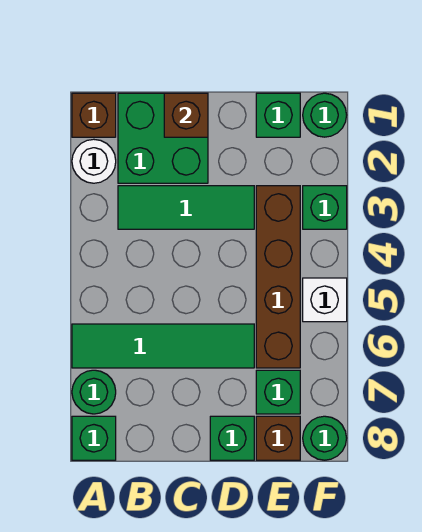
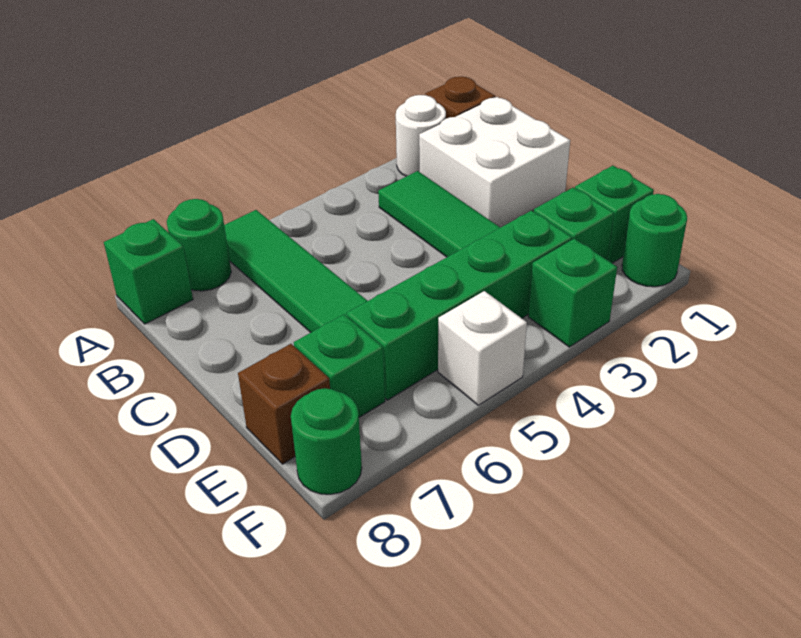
green brick B1:C2 level 1 -> white brick B1:C2 level 1
brown brick C1 level 2 -> none
green brick D8 level 1 -> green brick E2 level 1
brown brick E3:E6 level 1 -> green brick E3:E6 level 1

